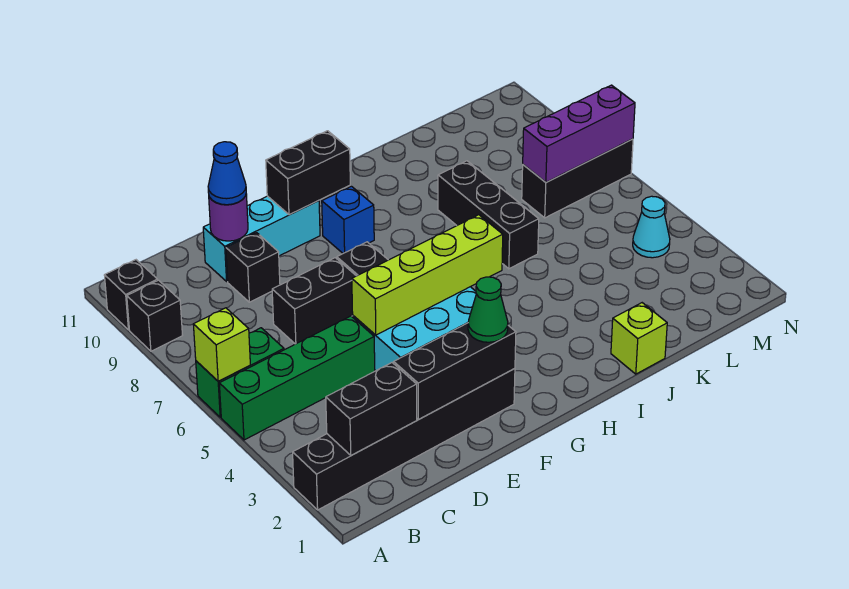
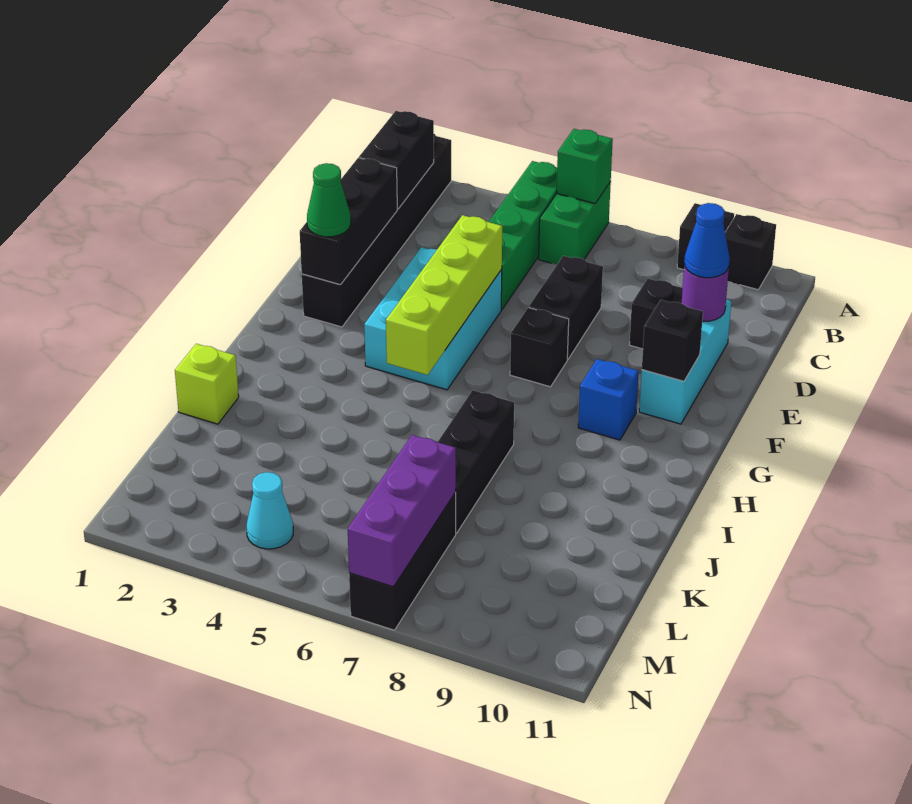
lime brick A6 level 2 -> green brick A6 level 2
black brick F10:G10 level 2 -> black brick F10 level 2
black brick J6:J8 level 1 -> black brick I7:K7 level 1

